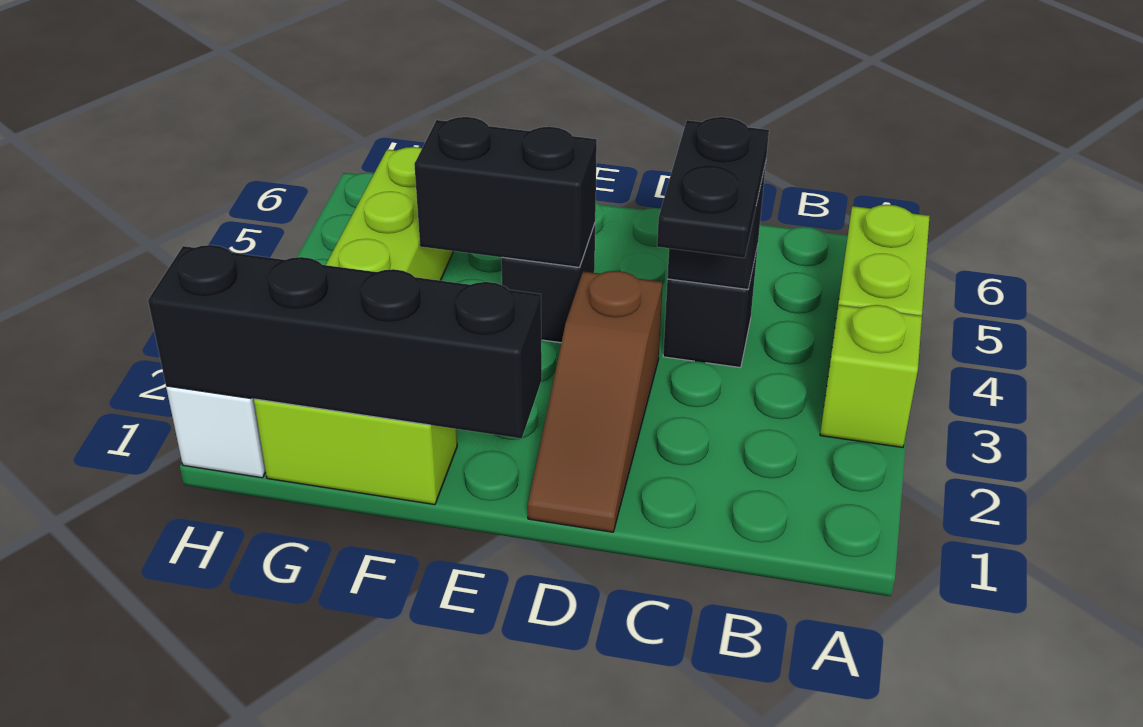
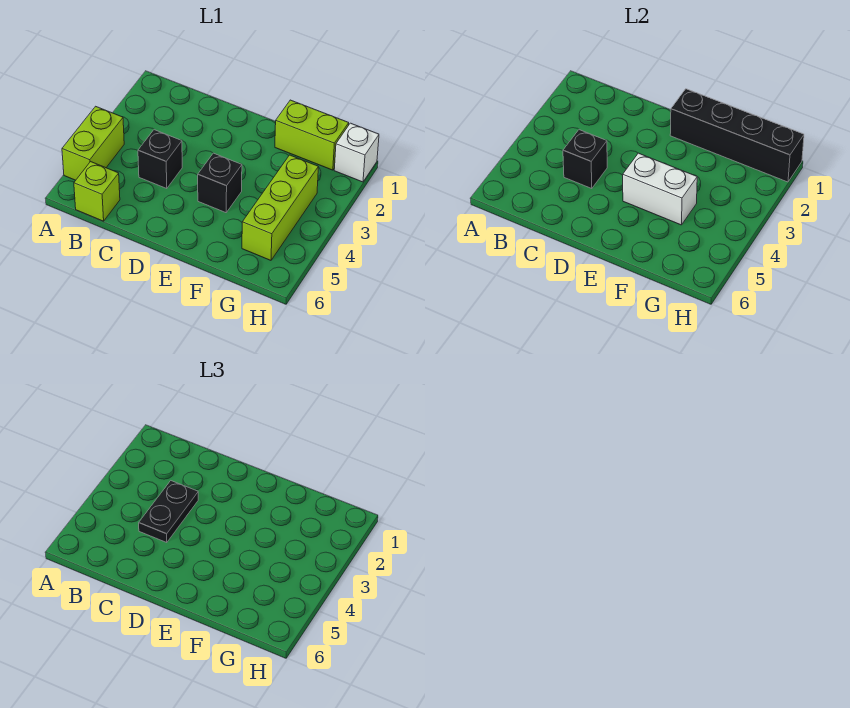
lime brick A3 level 1 -> lime brick B6 level 1
brown slope D1:D3 level 1 top 3 -> none
black brick E4:F4 level 2 -> white brick E4:F4 level 2

